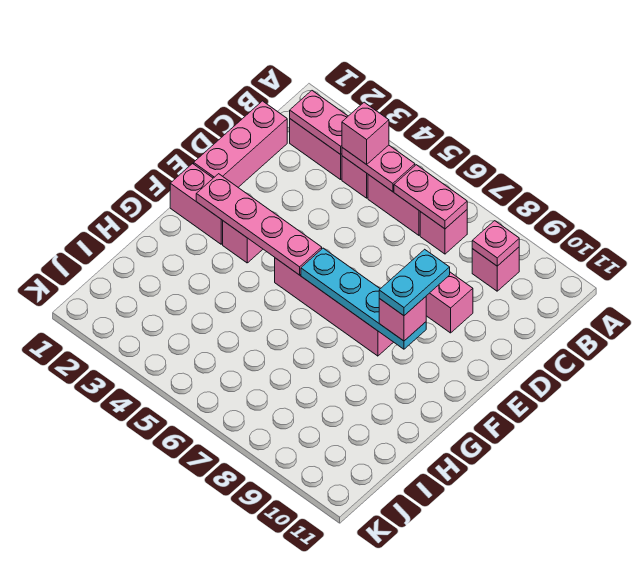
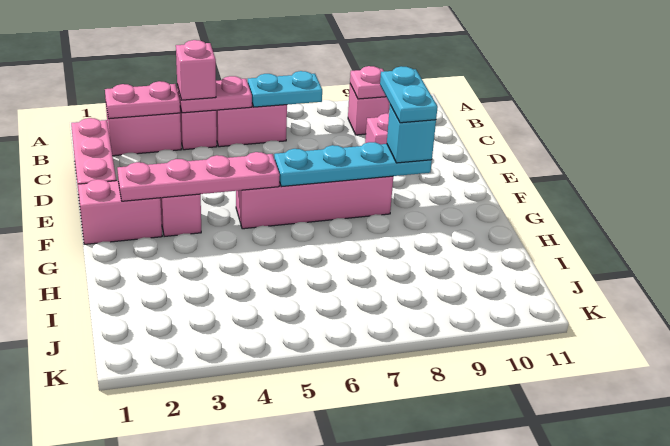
pink plate B6:B7 level 2 -> cyan plate B6:B7 level 2
pink brick B7 level 1 -> none
pink brick F9 level 3 -> cyan brick F9 level 3

